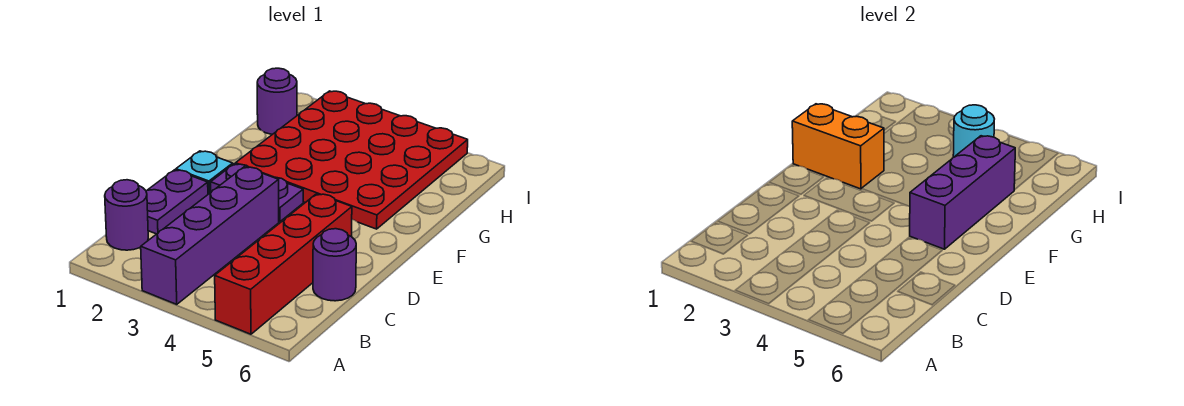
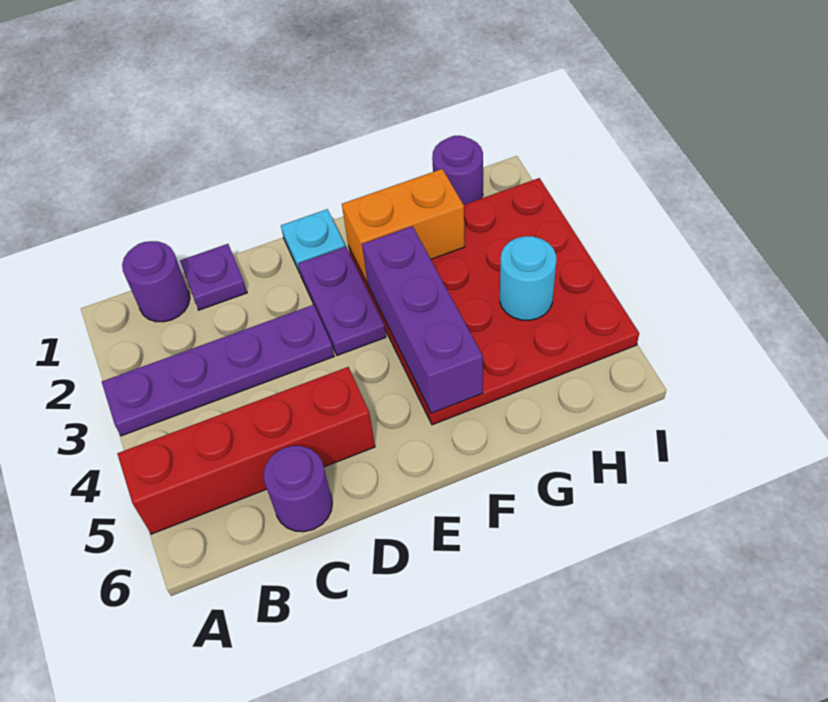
purple brick A3:D3 level 1 -> purple plate A3:D3 level 1
purple plate C1:D1 level 1 -> purple plate C1 level 1
purple brick E5:G5 level 2 -> purple brick F3:F5 level 2
orange brick F1:F2 level 2 -> orange brick F2:G2 level 2

